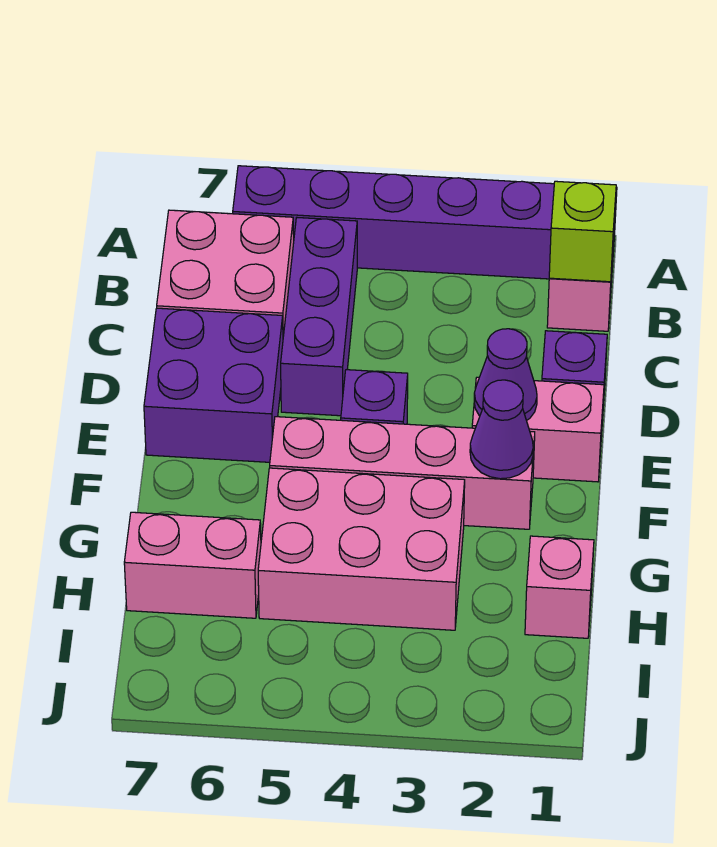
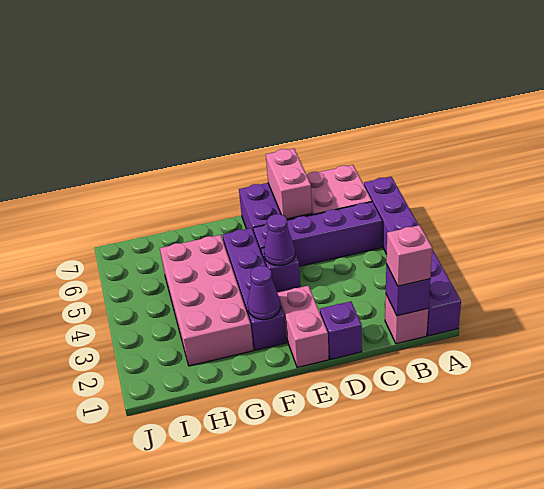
lime brick B1 level 2 -> purple brick B1 level 2
purple brick B5:D5 level 1 -> purple brick B5:E5 level 1
purple cone E2 level 2 -> purple cone E4 level 2
pink brick F2:F5 level 1 -> purple brick F2:F5 level 1
pink brick G3:H5 level 1 -> pink brick G2:H5 level 1
pink brick H1 level 1 -> pink brick B1 level 3
pink brick H6:H7 level 1 -> pink brick D6:D7 level 2

